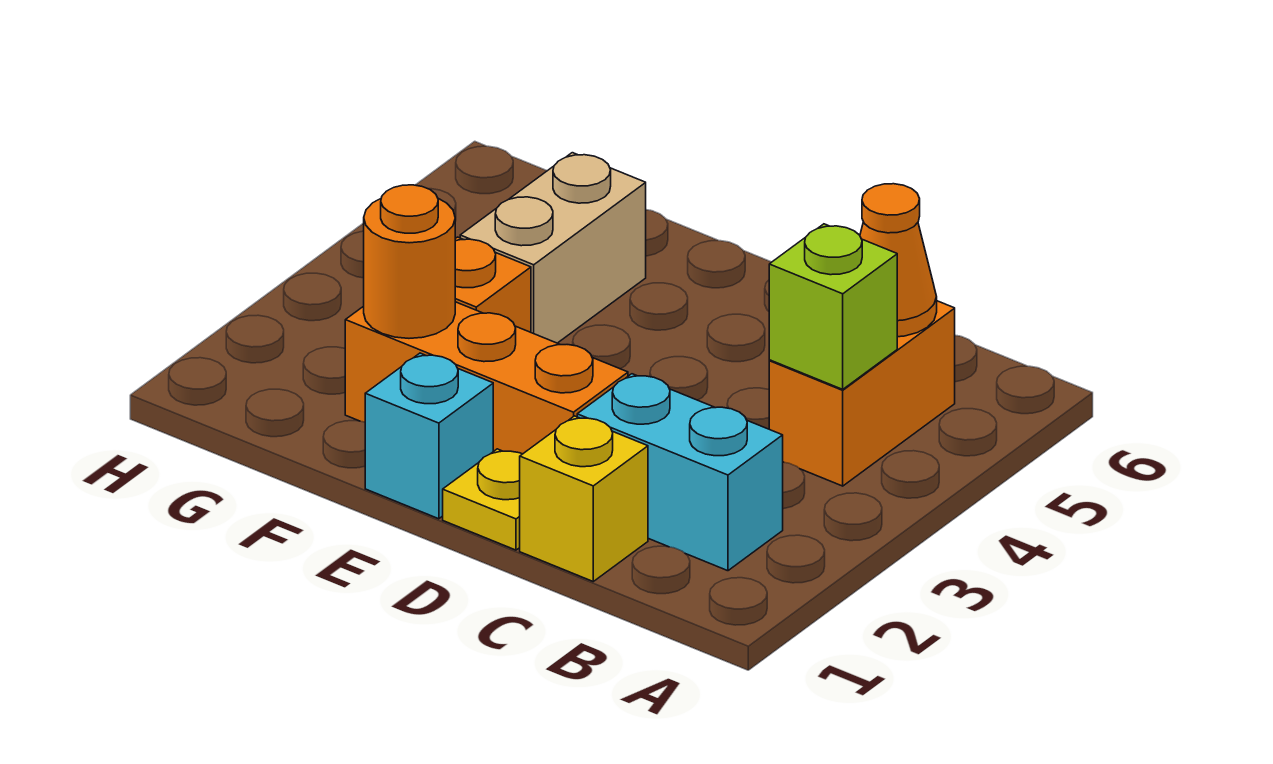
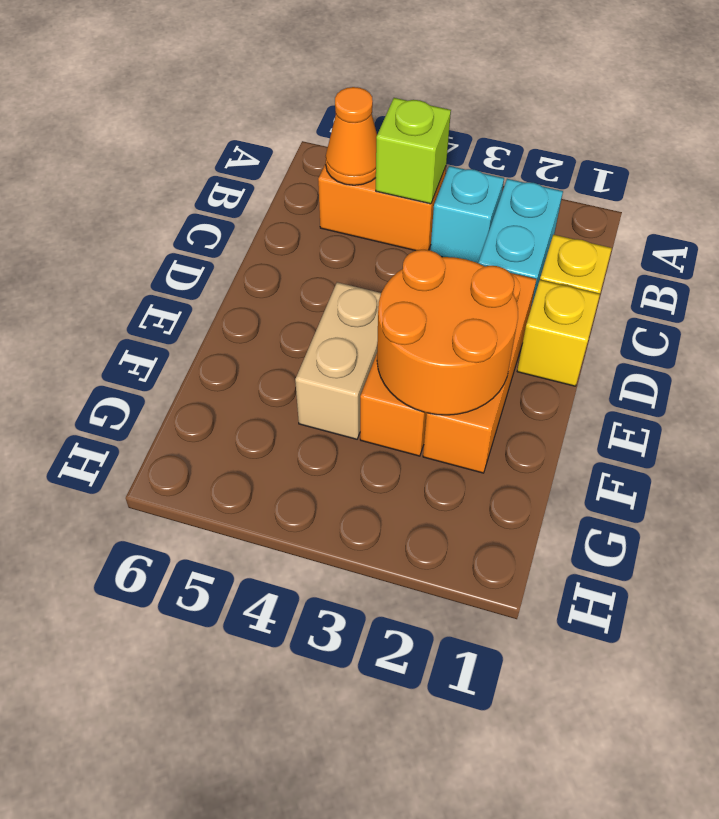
yellow plate D1 level 1 -> yellow brick D1 level 1
cyan brick E1 level 1 -> cyan brick B3 level 1
orange round brick F2 level 2 -> orange round brick E2:F3 level 2
tan brick F4:F5 level 1 -> tan brick E4:F4 level 1

